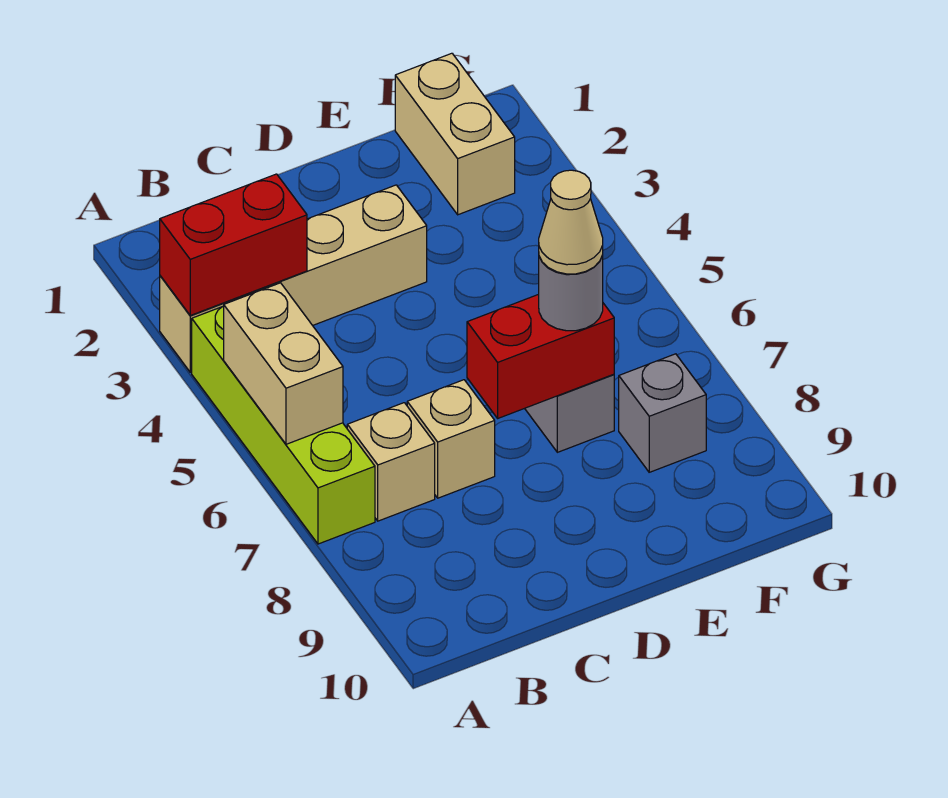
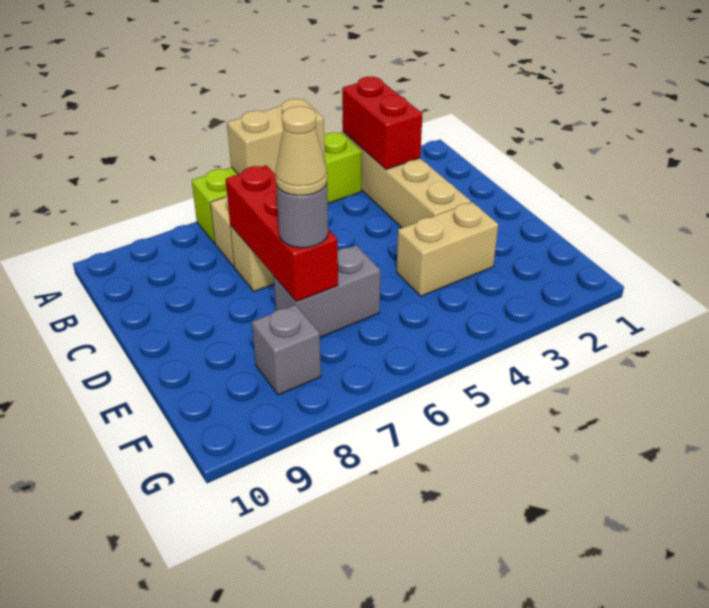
red brick D7:E7 level 2 -> red brick C7:E7 level 2
tan brick F1:F2 level 1 -> tan brick E3:E4 level 1

